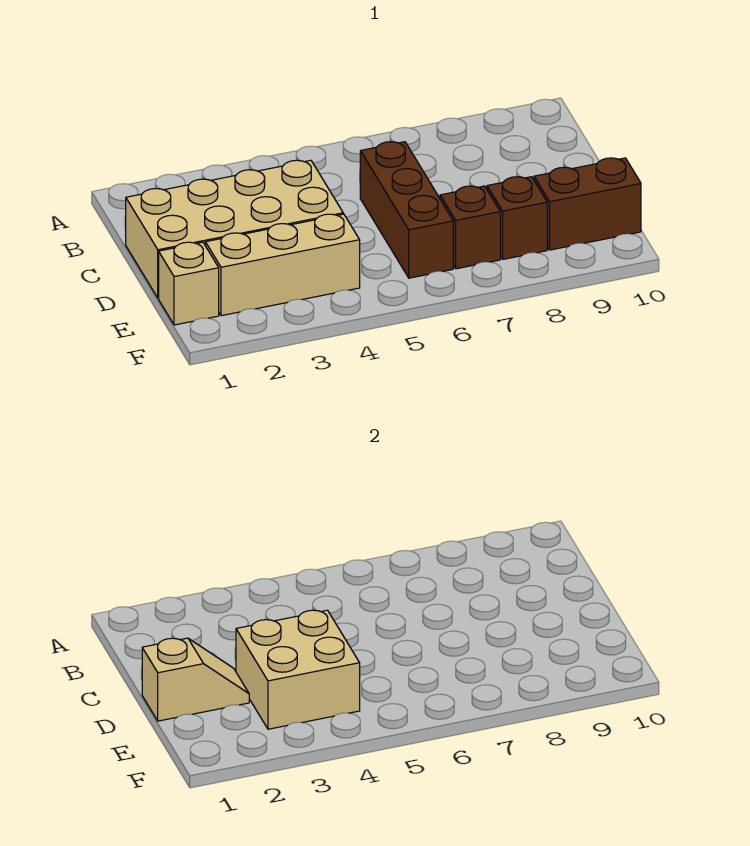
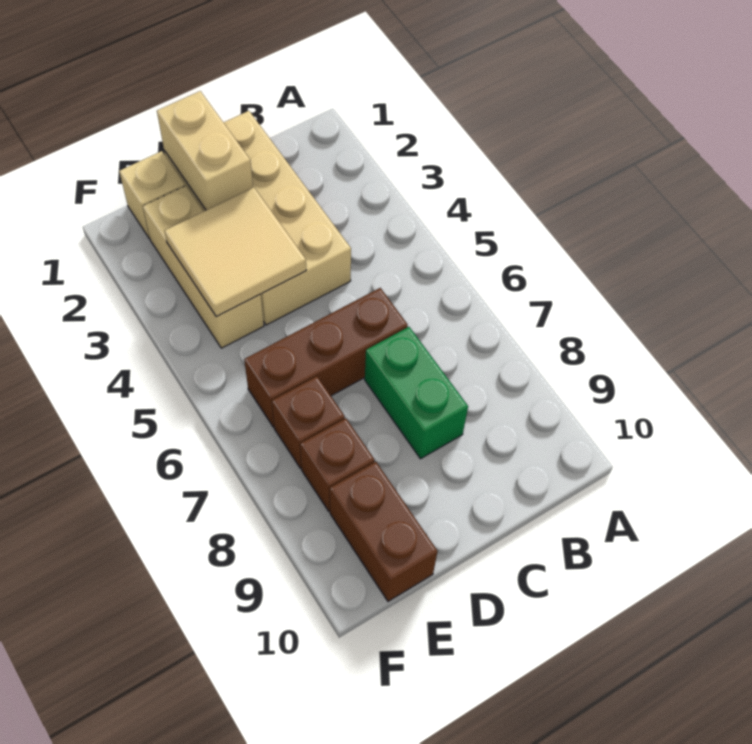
none -> green brick C7:C8 level 1
tan slope D1:D2 level 2 top 1 -> tan brick D1:D2 level 2
tan brick D3:E4 level 2 -> tan tile D3:E4 level 2

